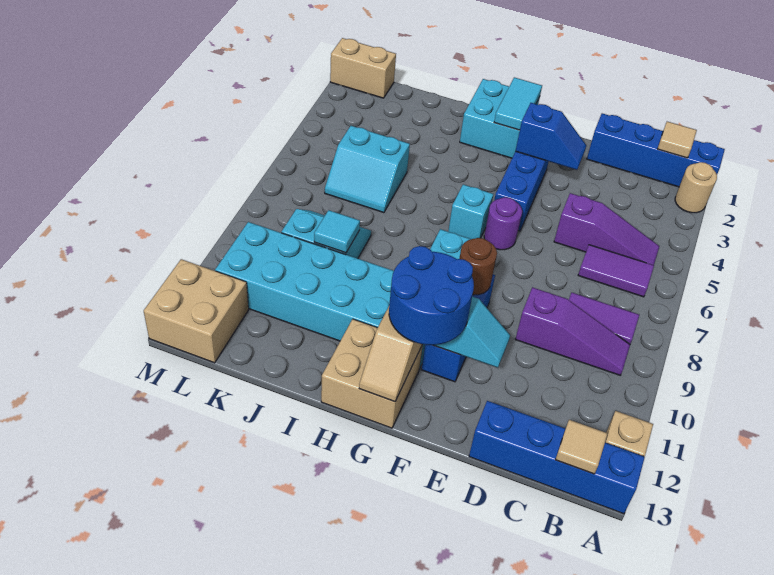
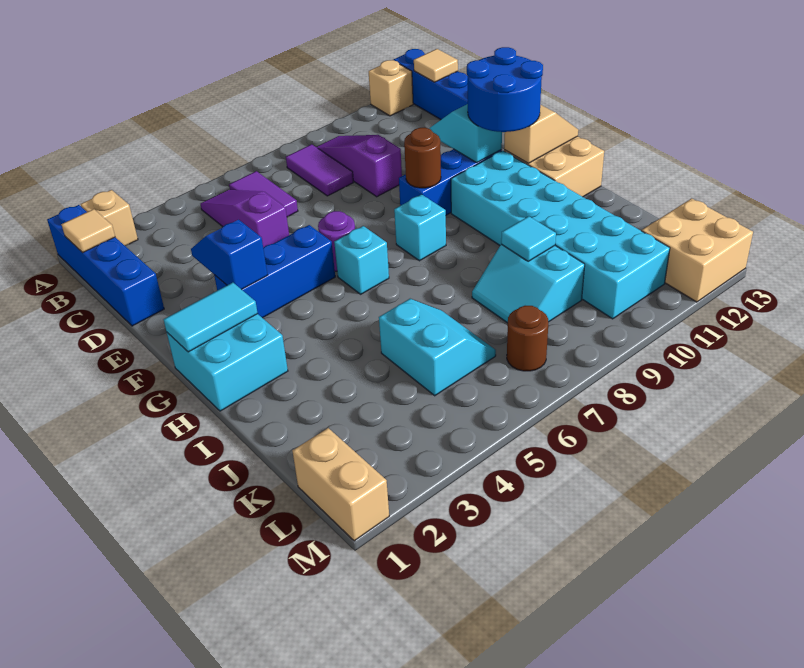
tan round brick A2 level 1 -> tan brick A2 level 1
none -> brown round brick L7 level 1

